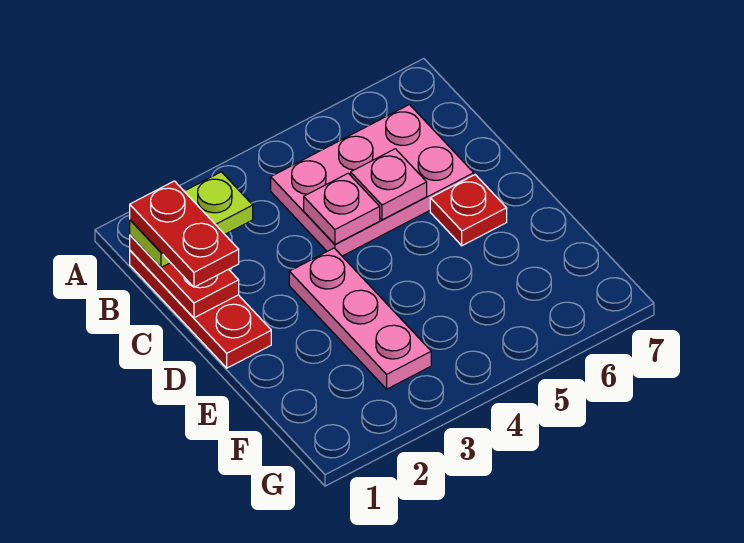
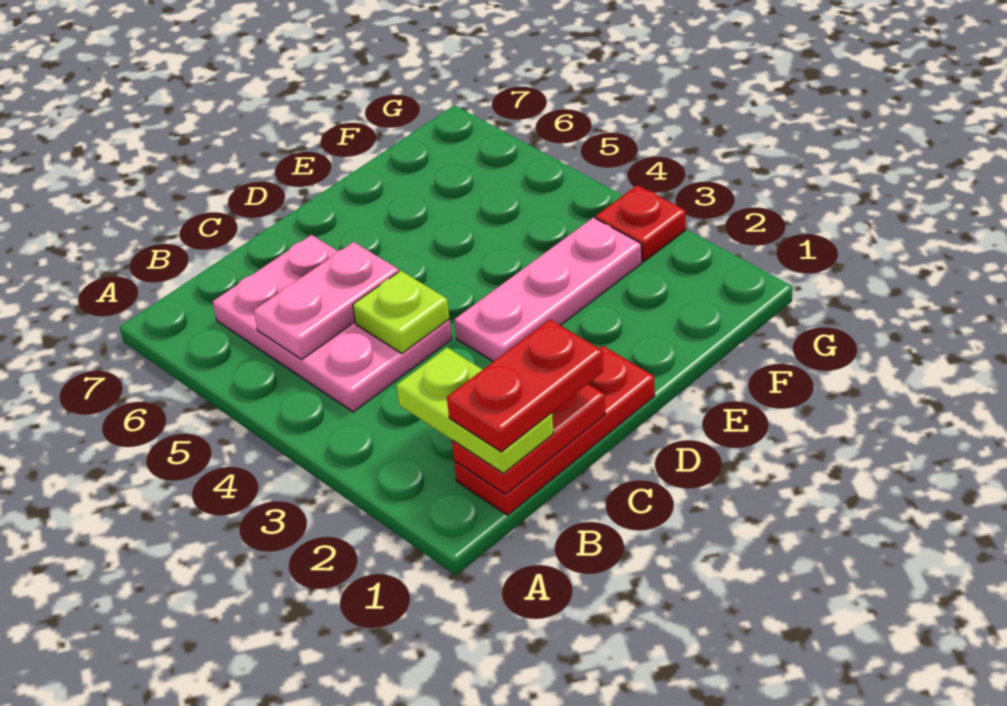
pink plate C4 level 2 -> lime plate C4 level 2
pink plate C5 level 2 -> pink plate B5:C5 level 2
red plate D6 level 1 -> red plate G3 level 1

